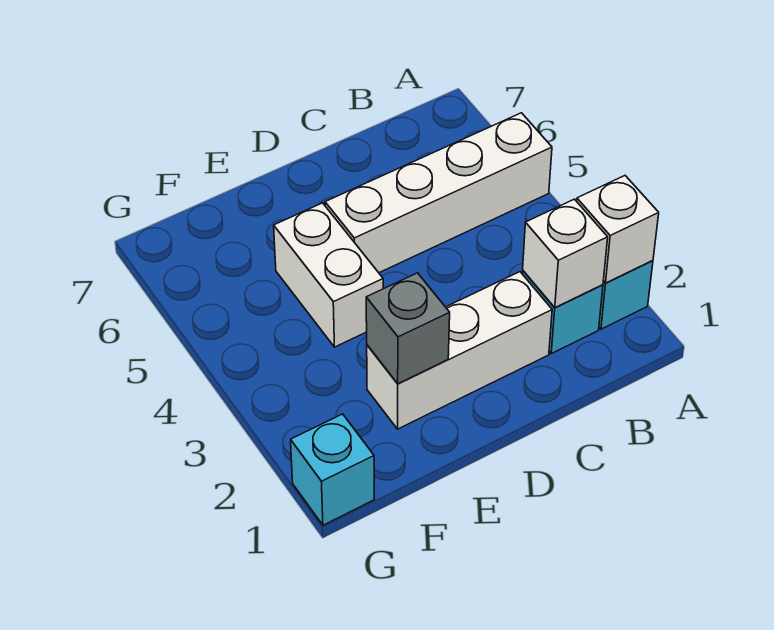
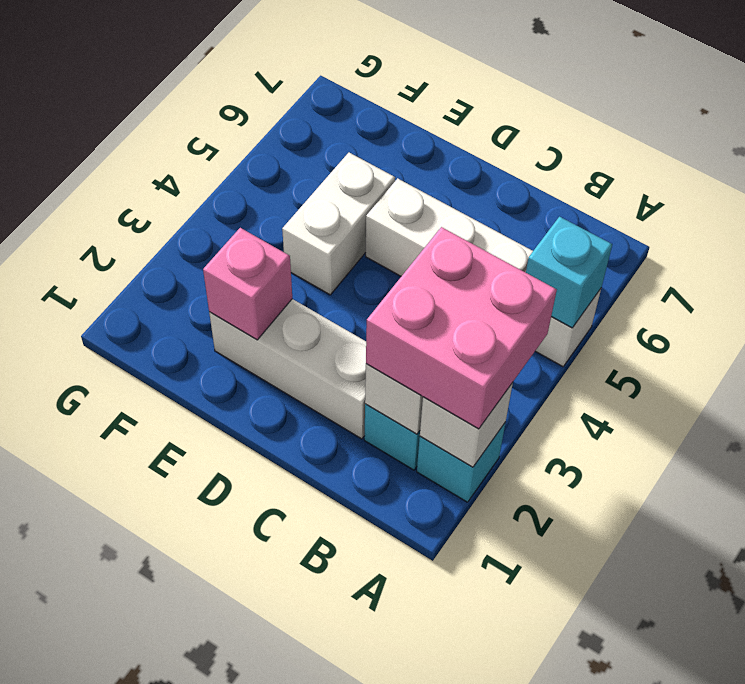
none -> pink brick A2:B3 level 3
grey brick E2 level 2 -> pink brick E2 level 2
cyan brick G1 level 1 -> cyan brick A5 level 2

